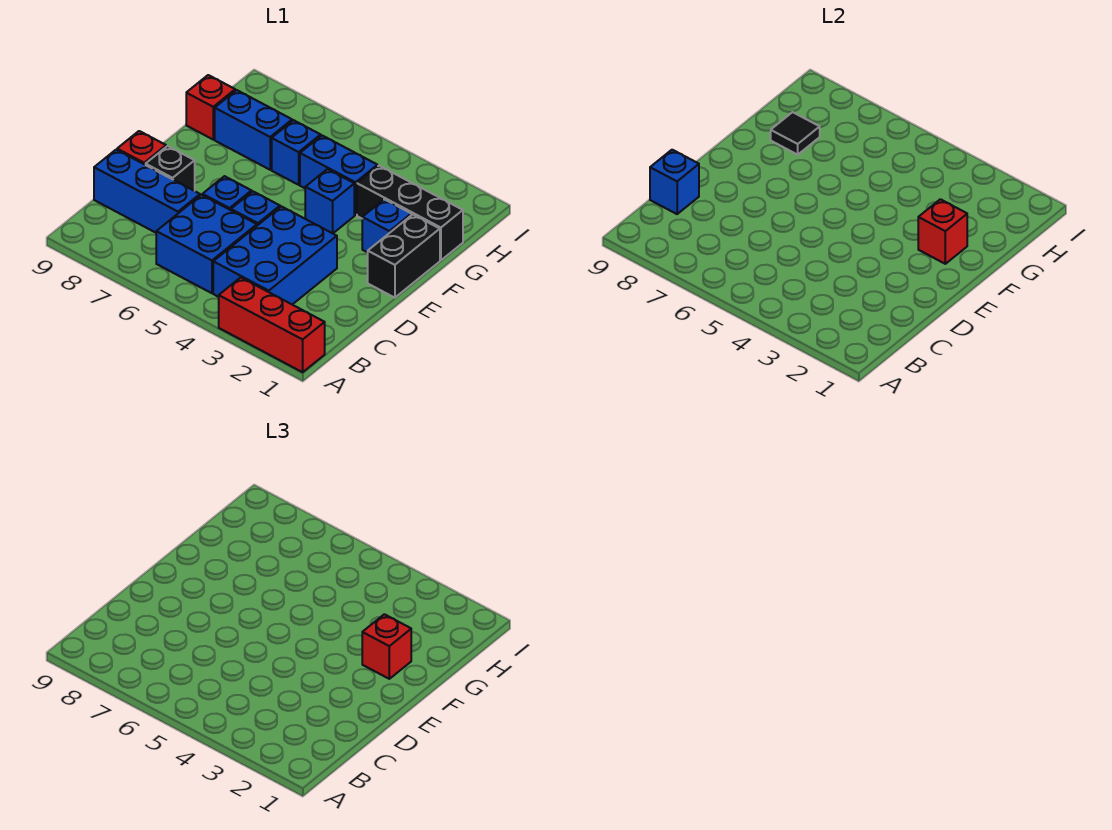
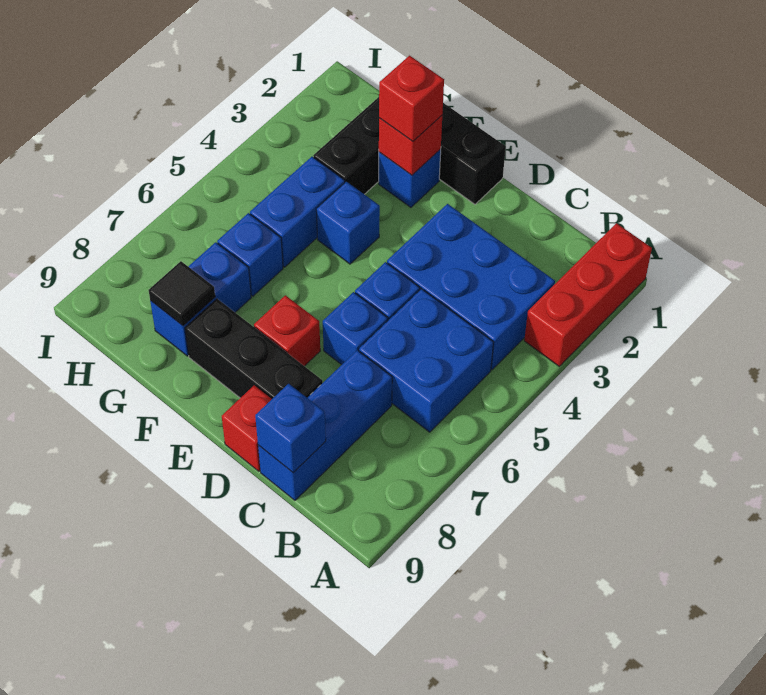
black brick D8 level 1 -> black brick D8:F8 level 1
red brick G9 level 1 -> red brick E7 level 1

